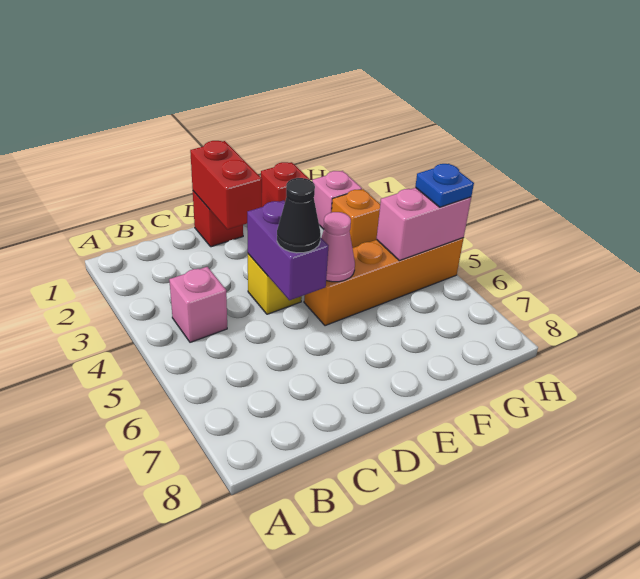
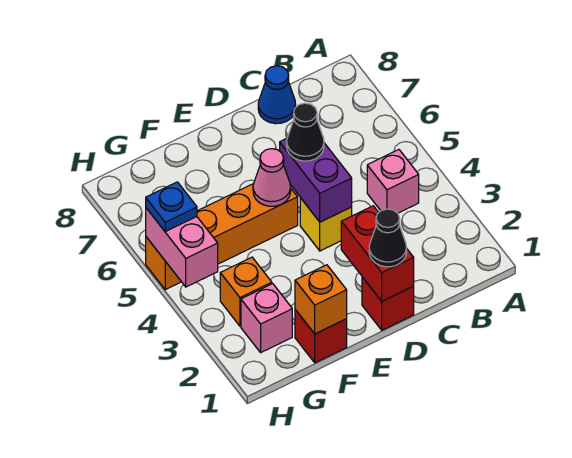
none -> blue cone C8 level 1
none -> black cone D1 level 3
none -> orange brick F1 level 2
pink brick G5:H5 level 2 -> pink brick H4:H5 level 2

